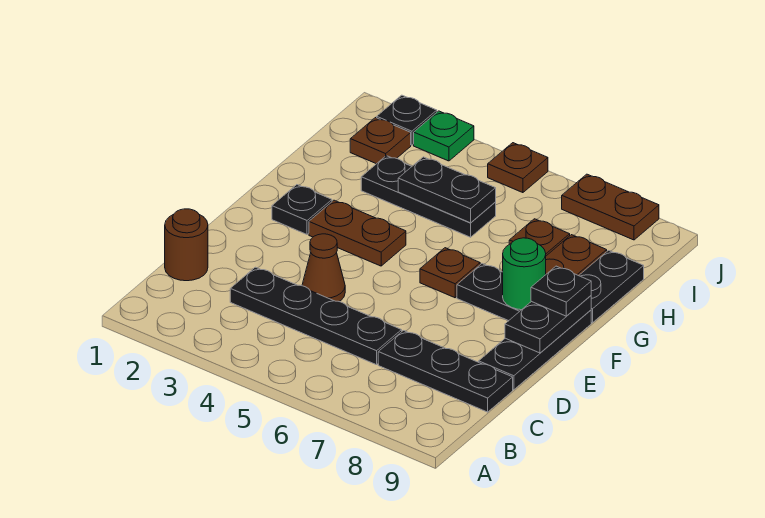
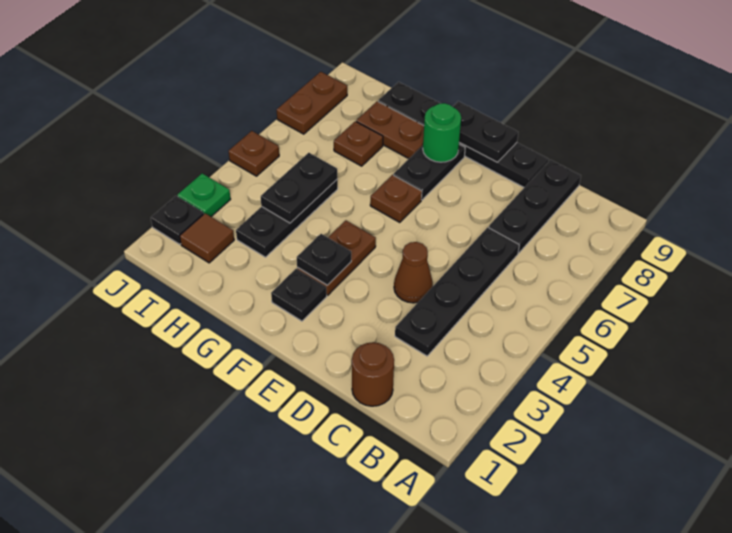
black plate F9 level 3 -> black plate F3 level 2
brown plate I2 level 1 -> brown tile I2 level 1

